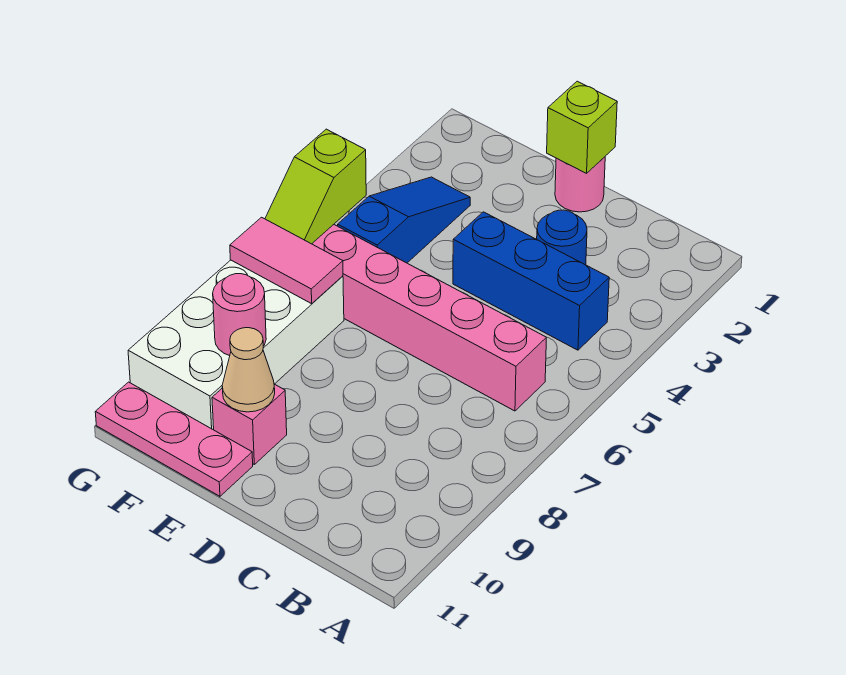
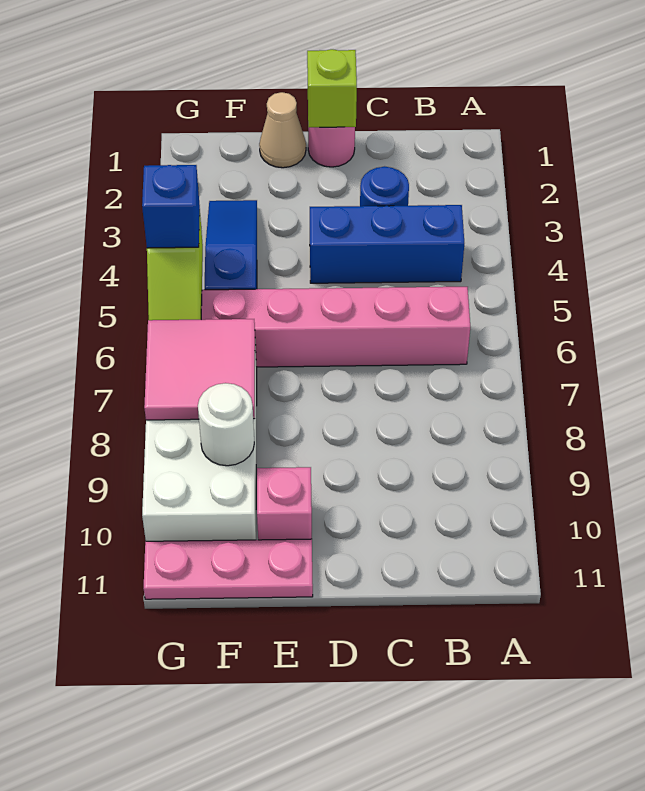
tan cone E10 level 2 -> tan cone E1 level 1
pink tile F7:G7 level 2 -> pink tile F7:G8 level 2
pink round brick F9 level 2 -> white round brick F9 level 2
none -> blue brick G5 level 3

